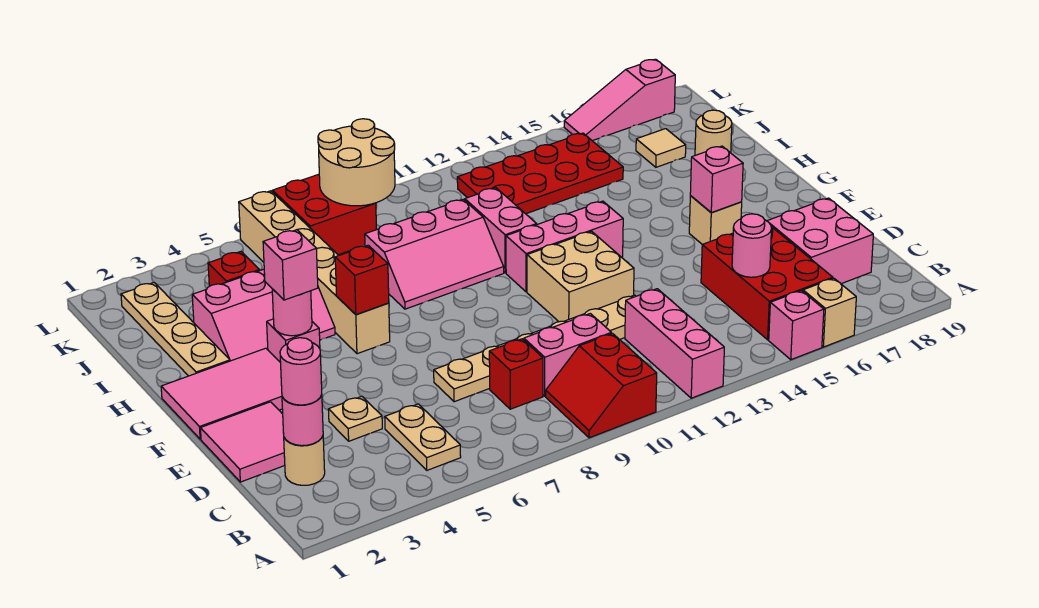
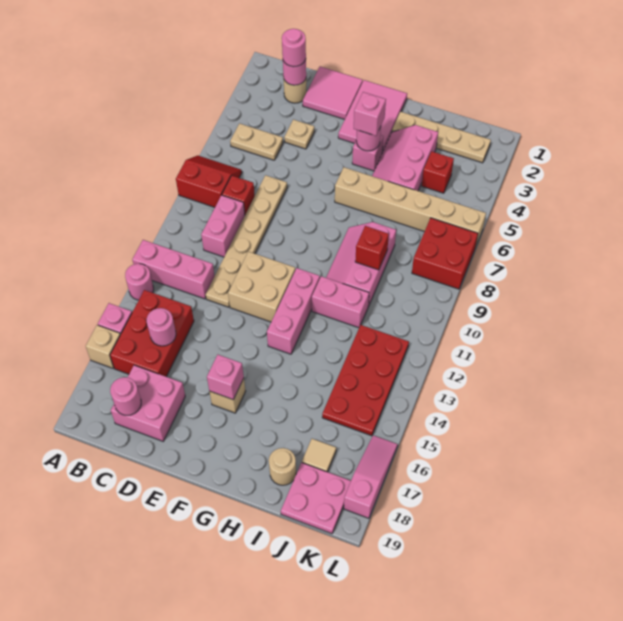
red slope A9:B10 level 1 top 10 -> red slope A7:B8 level 1 top 8
none -> pink round brick A13 level 1
red brick B15:D16 level 1 -> red brick B14:C16 level 1
none -> pink round brick C18 level 2
red brick G6 level 2 -> red brick I9 level 2
none -> pink plate J18:K19 level 1
tan round brick K8:L9 level 2 -> none

